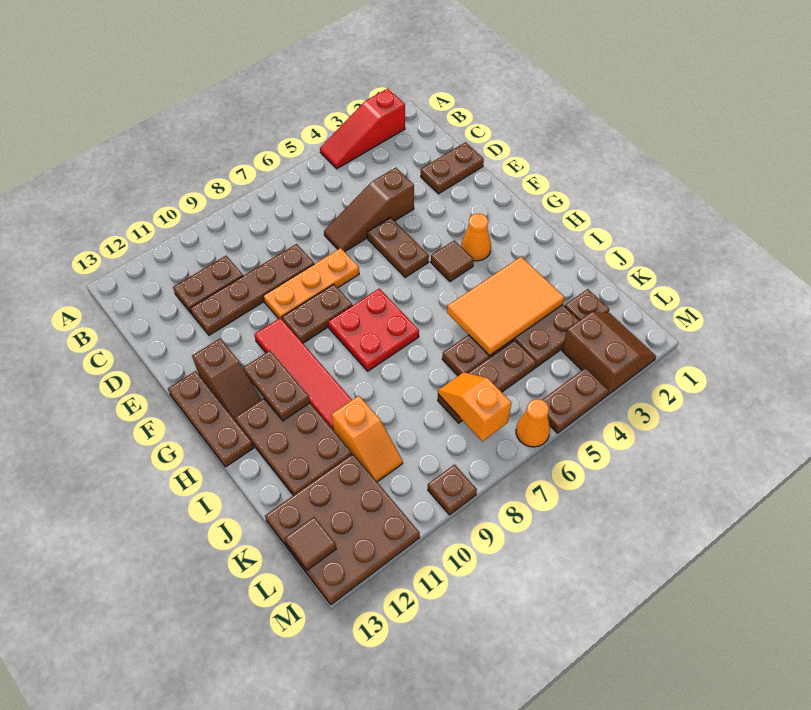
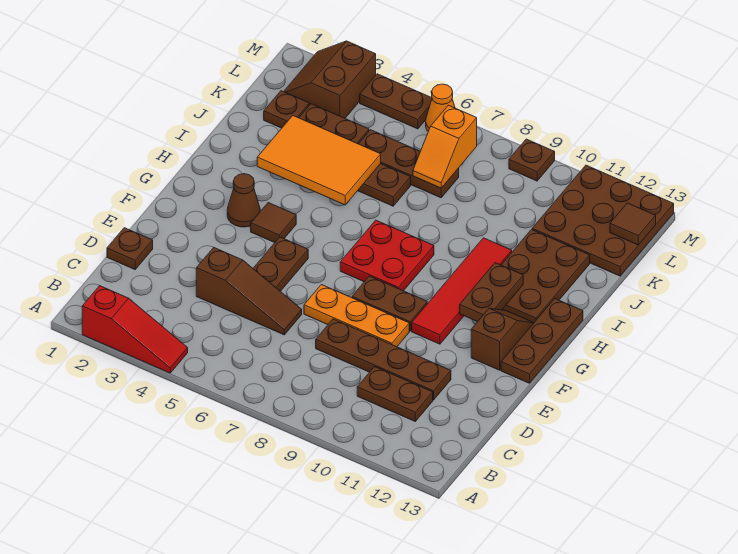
brown plate D1:D2 level 1 -> brown plate D1 level 1
orange cone G3 level 1 -> brown cone G3 level 1
orange slope J10:K10 level 1 top J -> none

